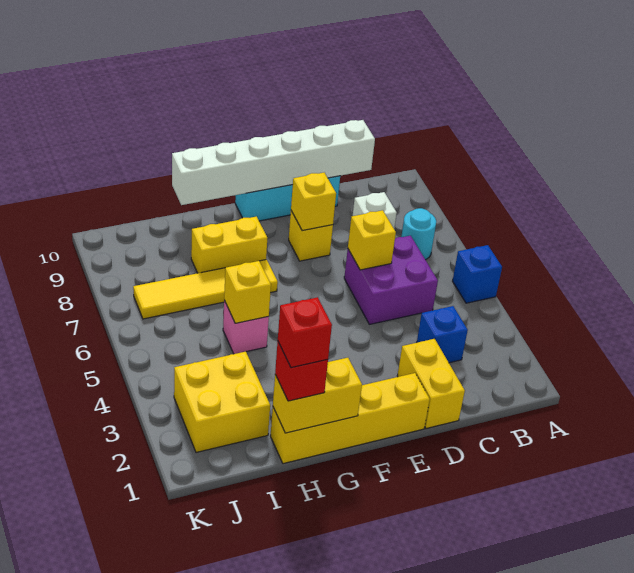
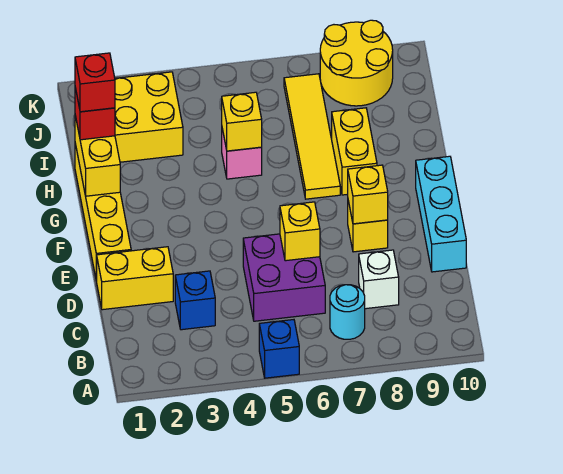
white brick C10:H10 level 2 -> none
none -> yellow round brick J8:K9 level 1

